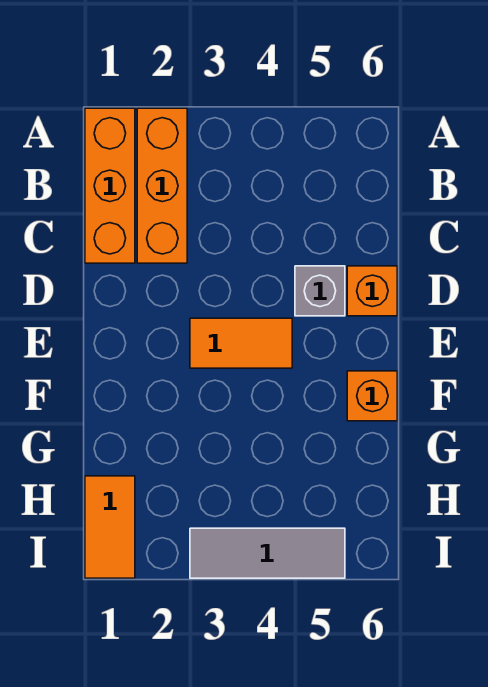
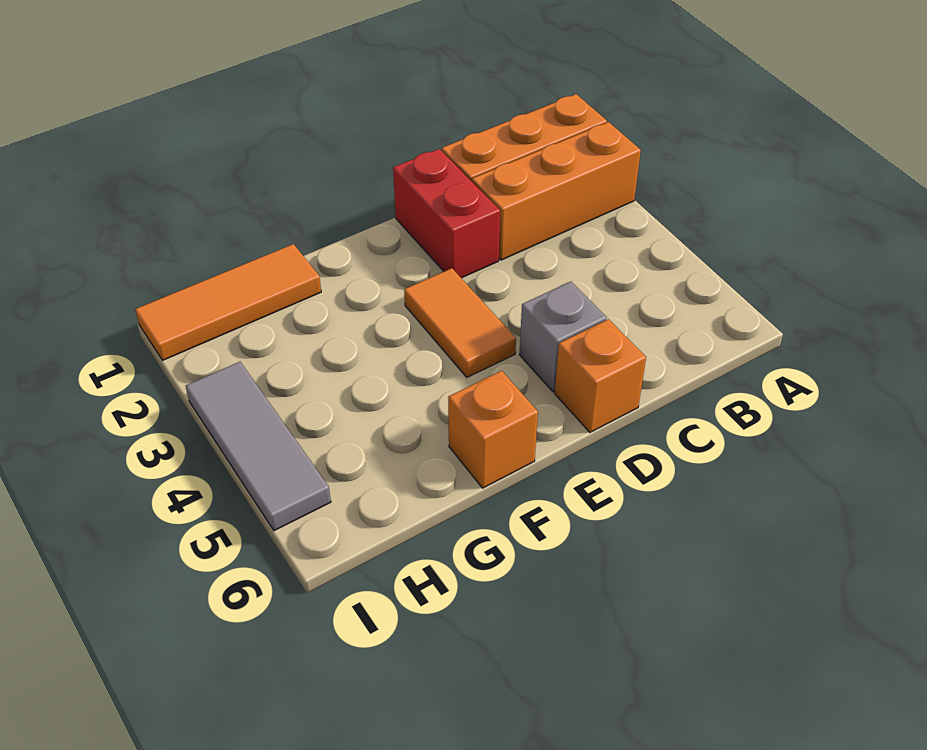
none -> red brick D1:D2 level 1
orange tile H1:I1 level 1 -> orange tile G1:I1 level 1

